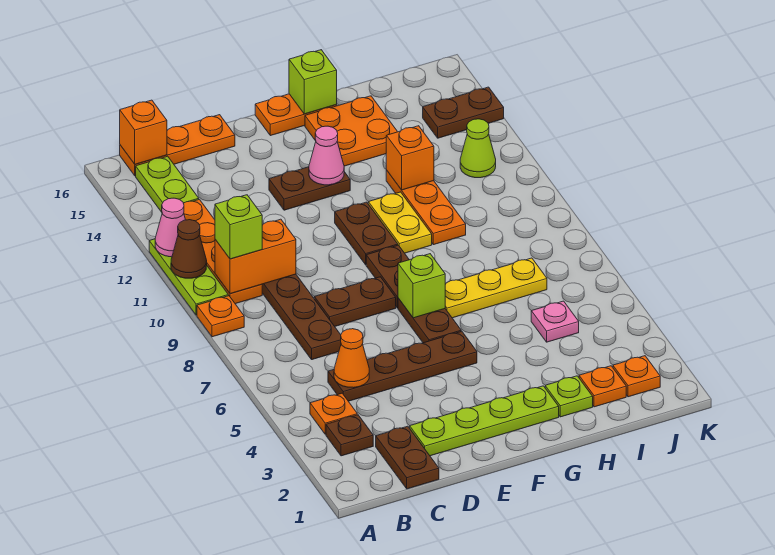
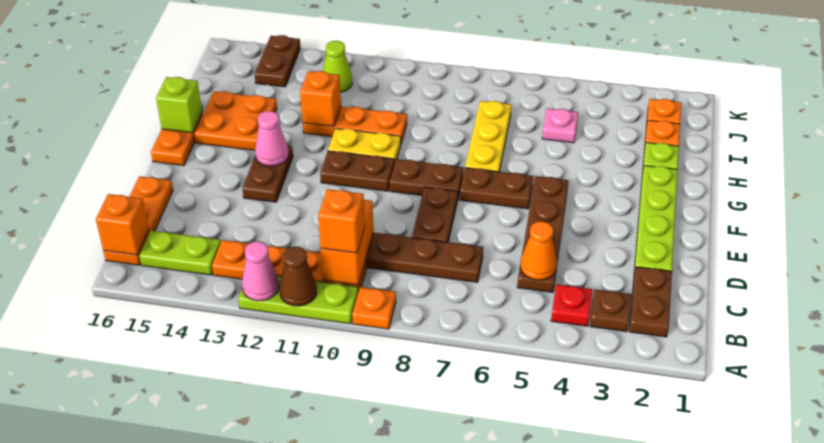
orange plate B4 level 1 -> red plate B4 level 1
lime brick B10 level 3 -> orange brick B10 level 3
brown plate C1:C2 level 1 -> brown plate B2:C2 level 1
lime brick F7 level 2 -> none

